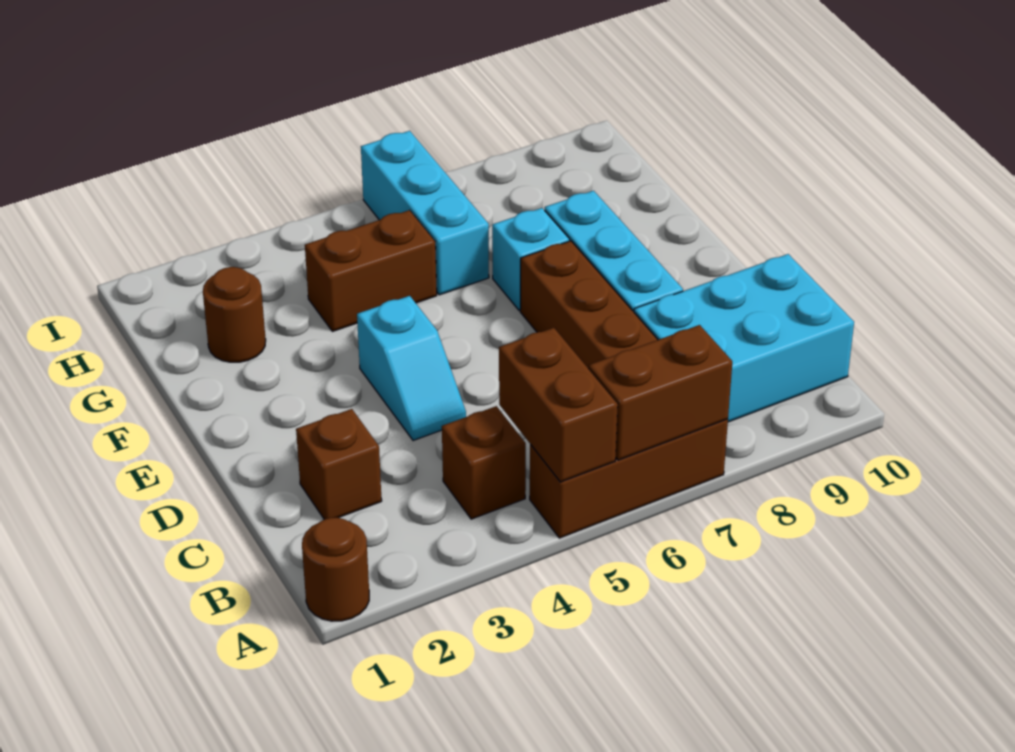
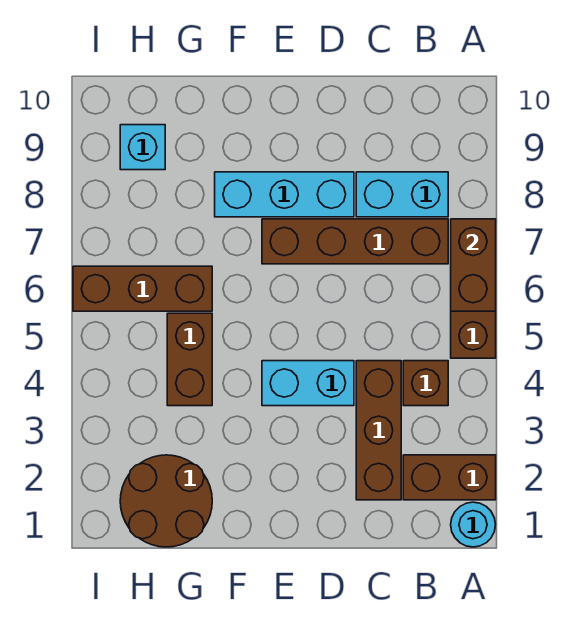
brown round brick A1 level 1 -> cyan round brick A1 level 1
brown brick A5:B5 level 2 -> brown brick A2:B2 level 1
cyan brick B8:C10 level 1 -> cyan brick B8:C8 level 1
brown brick C2 level 1 -> brown brick C2:C4 level 1
cyan slope D4:E4 level 1 top E -> cyan brick D4:E4 level 1
cyan brick F7 level 1 -> cyan brick H9 level 1
brown round brick G2 level 1 -> brown round brick G1:H2 level 1
cyan brick G6:I6 level 1 -> brown brick G6:I6 level 1

